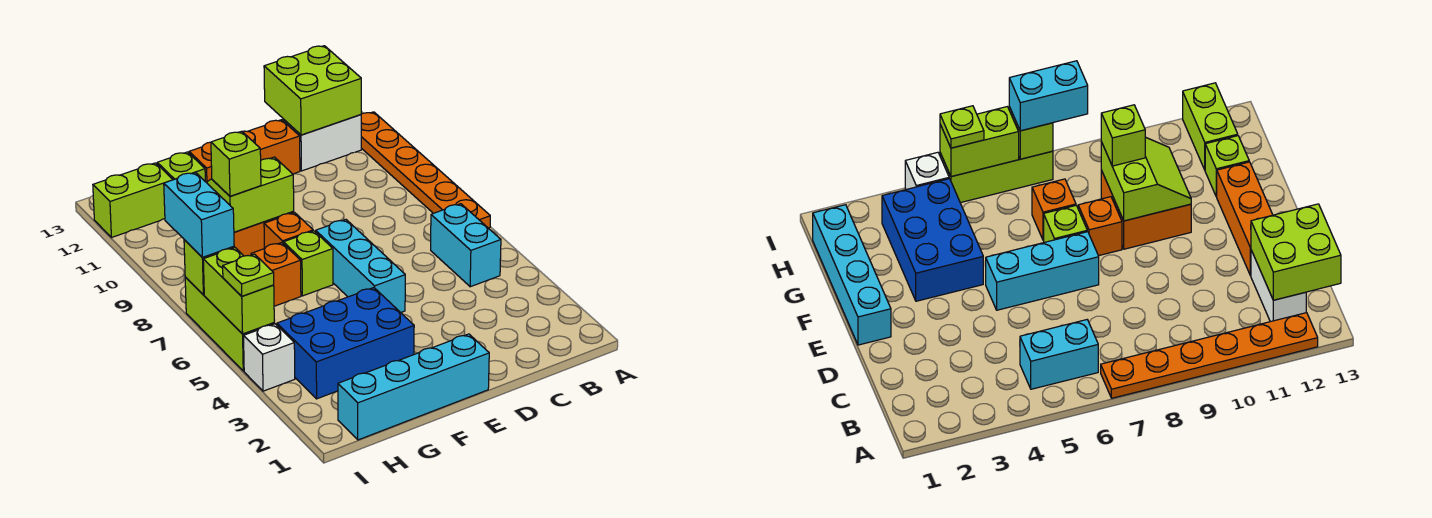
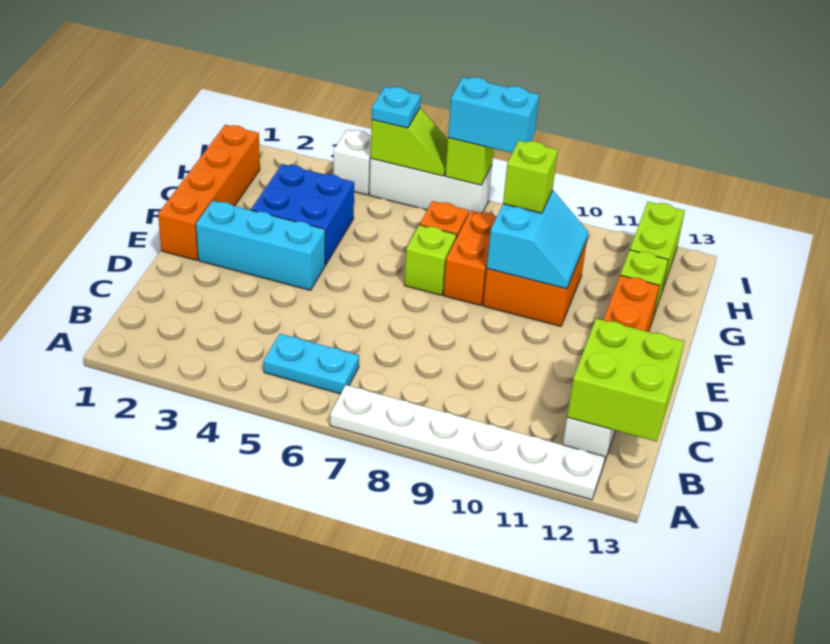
orange plate A7:A12 level 1 -> white plate A7:A12 level 1
cyan brick B5:B6 level 1 -> cyan plate B5:B6 level 1
cyan brick E1:H1 level 1 -> orange brick E1:H1 level 1
cyan brick E5:E7 level 1 -> cyan brick E2:E4 level 1
blue brick F3:H4 level 1 -> blue brick F3:G4 level 1
orange brick F8 level 1 -> orange brick F8:G8 level 1
lime slope F9:G10 level 2 top 9 -> cyan slope F9:G10 level 2 top 9
lime brick I5:I7 level 1 -> white brick I5:I7 level 1
lime brick I5:I6 level 2 -> lime slope I5:I6 level 2 top 5
lime plate I5 level 3 -> cyan plate I5 level 3

